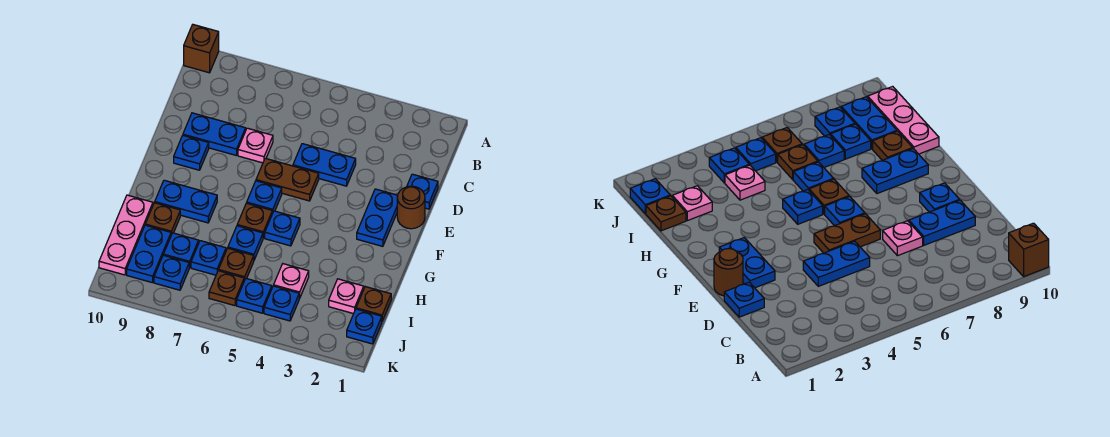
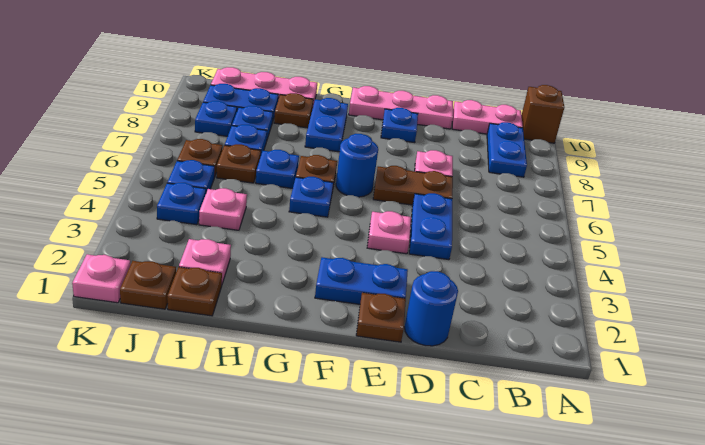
none -> pink plate B10:C10 level 1
blue plate D1 level 1 -> blue round brick D1 level 1
blue plate D8:D9 level 1 -> blue plate B8:B9 level 1
none -> pink plate D10:F10 level 1
brown round brick E1 level 1 -> brown plate E1 level 1
none -> pink plate E4 level 1
brown plate E5:E6 level 1 -> brown plate D6:E6 level 1
blue plate F6 level 1 -> blue round brick F6 level 1
blue plate J1 level 1 -> brown plate J1 level 1
none -> pink plate K1 level 1

